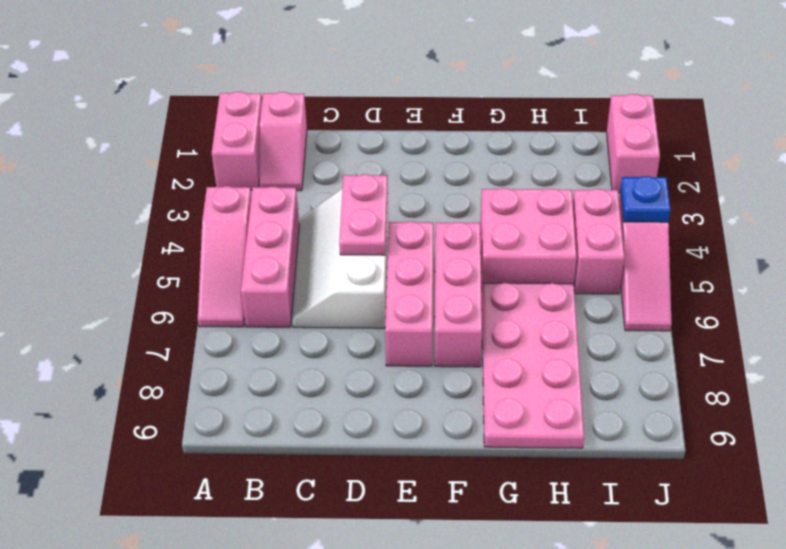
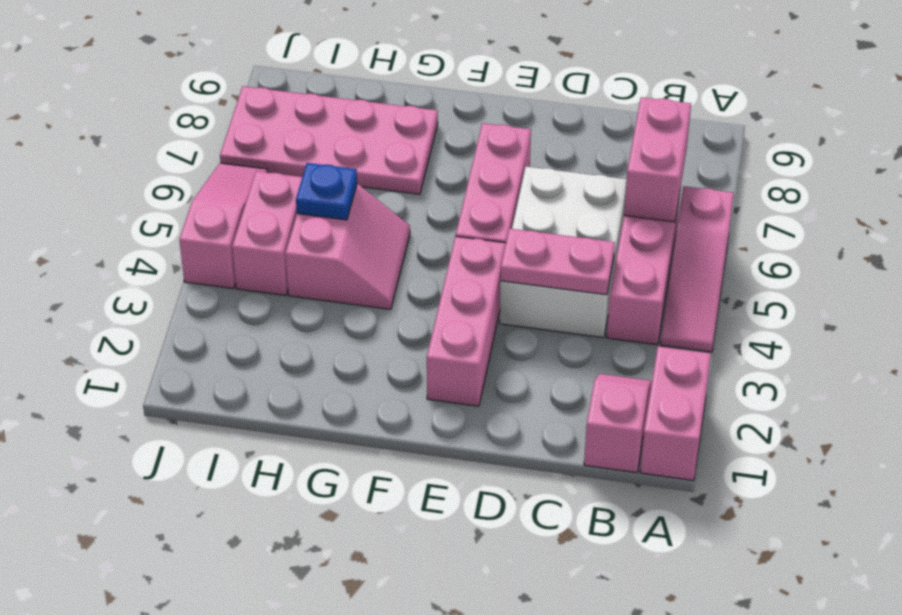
pink slope A4:A6 level 1 top 4 -> pink slope A4:A6 level 1 top 6
white slope C4:D6 level 1 top D -> white brick C4:D6 level 1
pink plate D4:D5 level 2 -> pink plate C4:D4 level 2
pink brick F5:F7 level 1 -> pink brick E2:E4 level 1
pink brick G4:H5 level 1 -> pink slope G4:H5 level 1 top H
pink plate G6:H9 level 1 -> pink plate G7:J8 level 1
pink brick J1:J2 level 1 -> pink brick B6:B7 level 2
blue plate J4 level 2 -> blue plate H5 level 2

